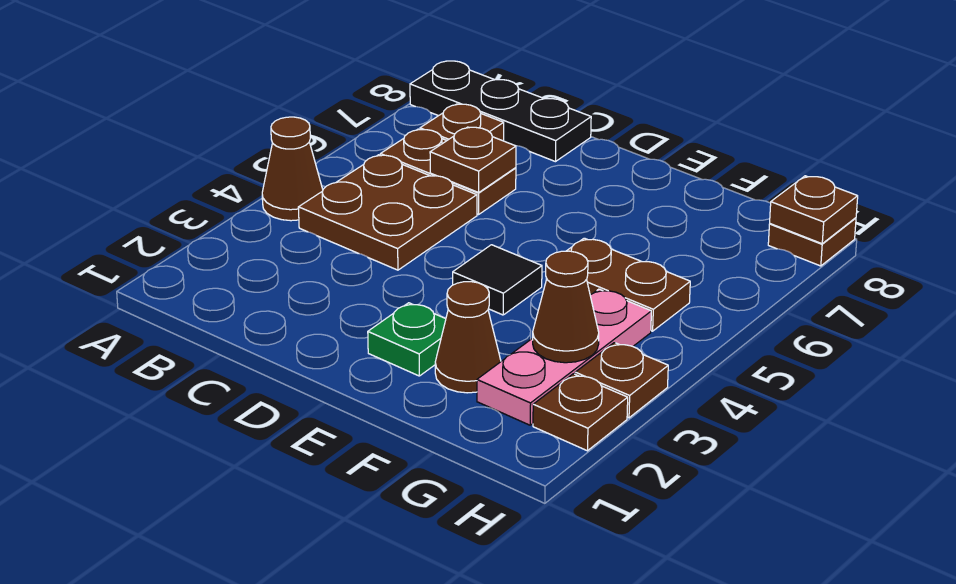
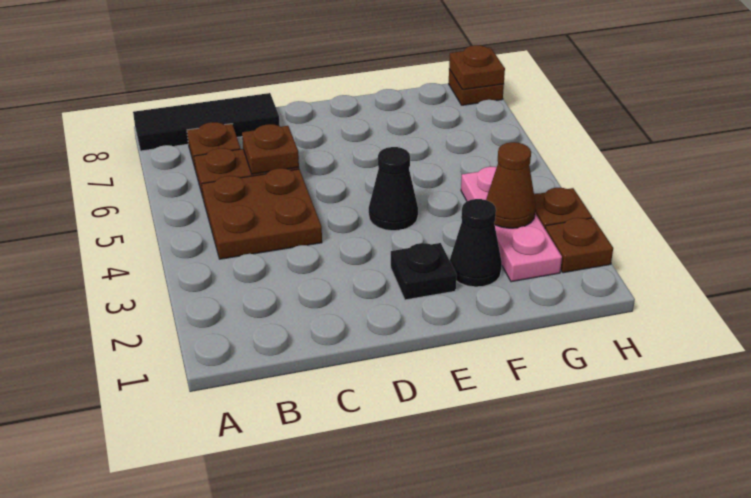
brown cone A4 level 1 -> none
black plate A8:C8 level 1 -> black tile A8:C8 level 1
green plate E2 level 1 -> black plate E2 level 1
black tile E4 level 1 -> black cone E4 level 1
brown cone F2 level 1 -> black cone F2 level 1
brown plate F5:G5 level 1 -> none

